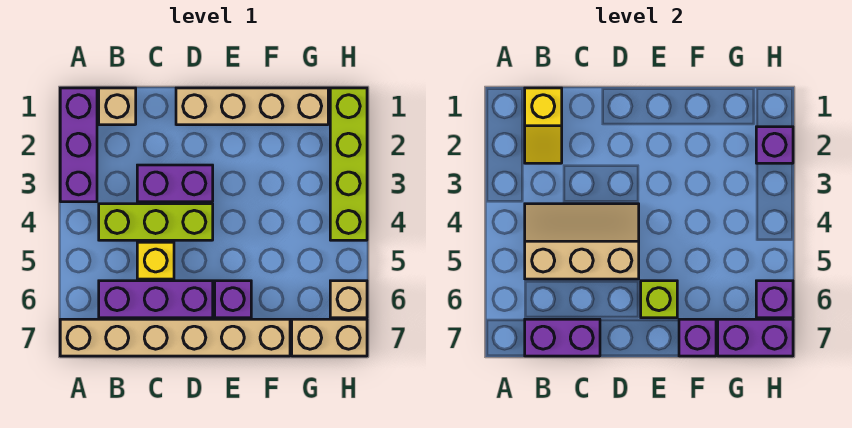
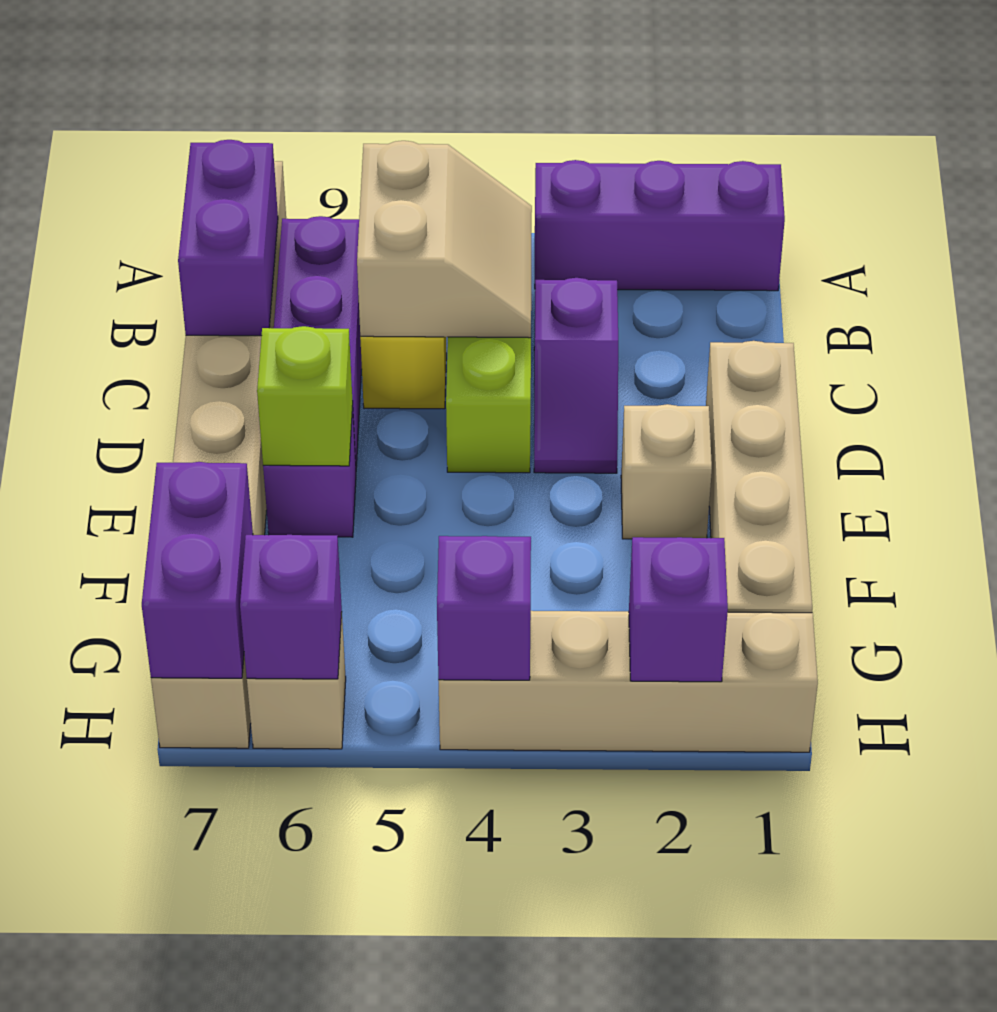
tan brick B1 level 1 -> tan brick E2 level 1
yellow slope B1:B2 level 2 top 1 -> none
tan slope B4:D5 level 2 top 5 -> tan slope B4:C5 level 2 top 5
purple brick C3:D3 level 1 -> purple slope C3:D3 level 1 top C
purple brick F7 level 2 -> purple brick H4 level 2
lime brick H1:H4 level 1 -> tan brick H1:H4 level 1

